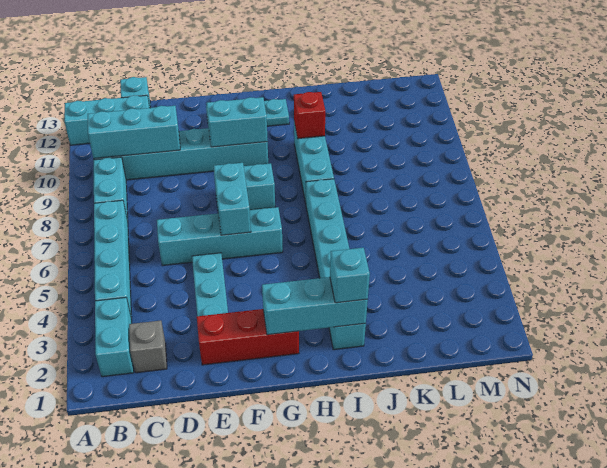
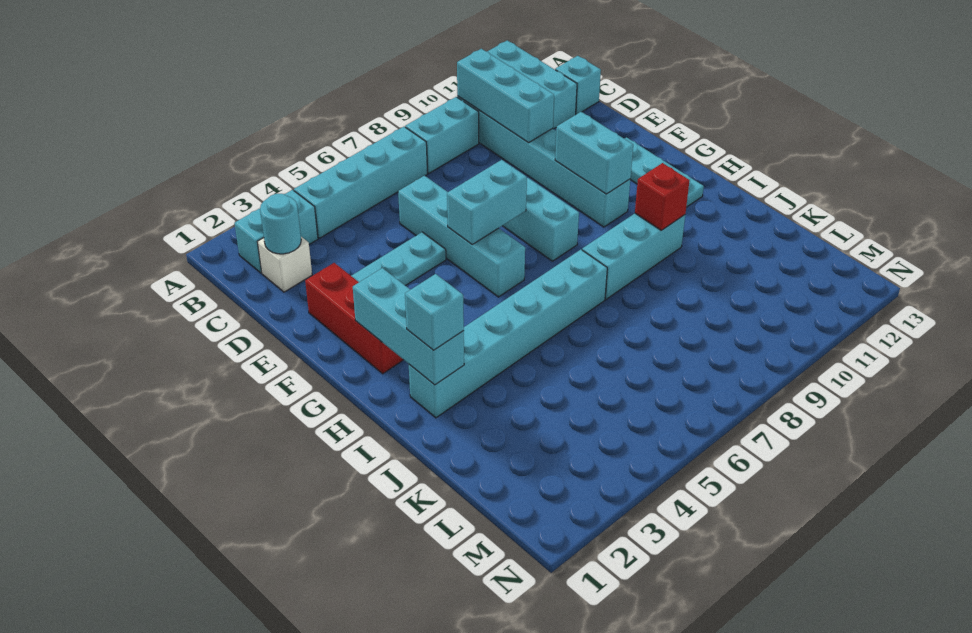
grey brick C2 level 1 -> white brick C2 level 1
none -> cyan round brick C2 level 2

